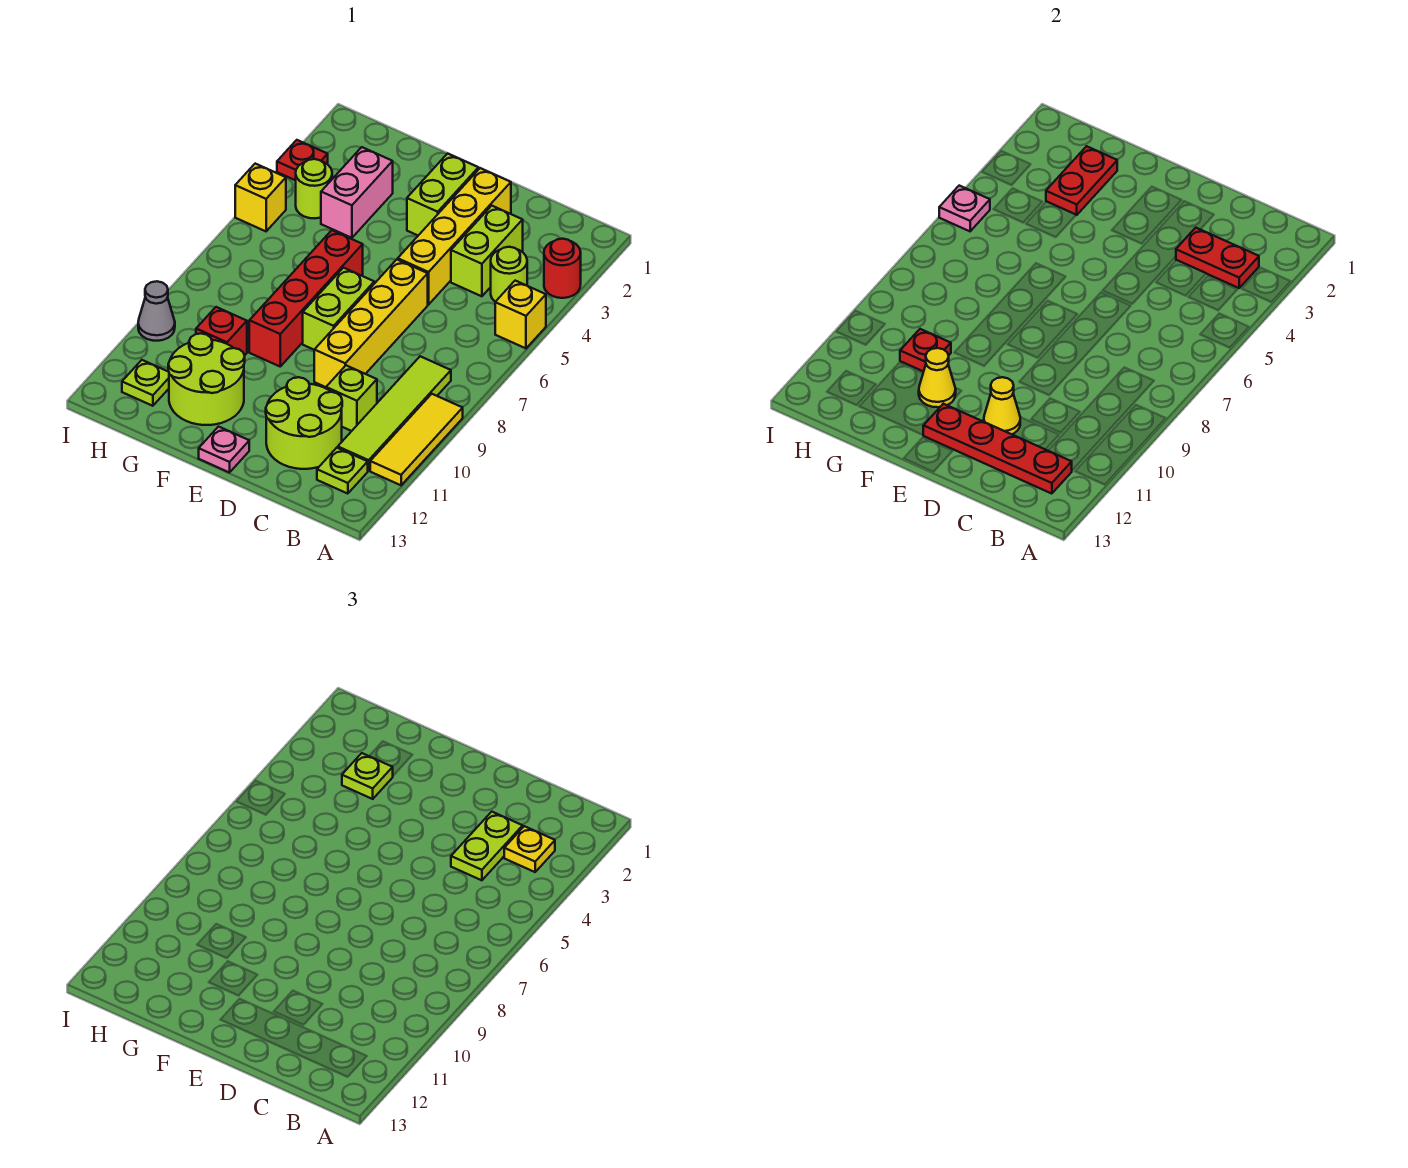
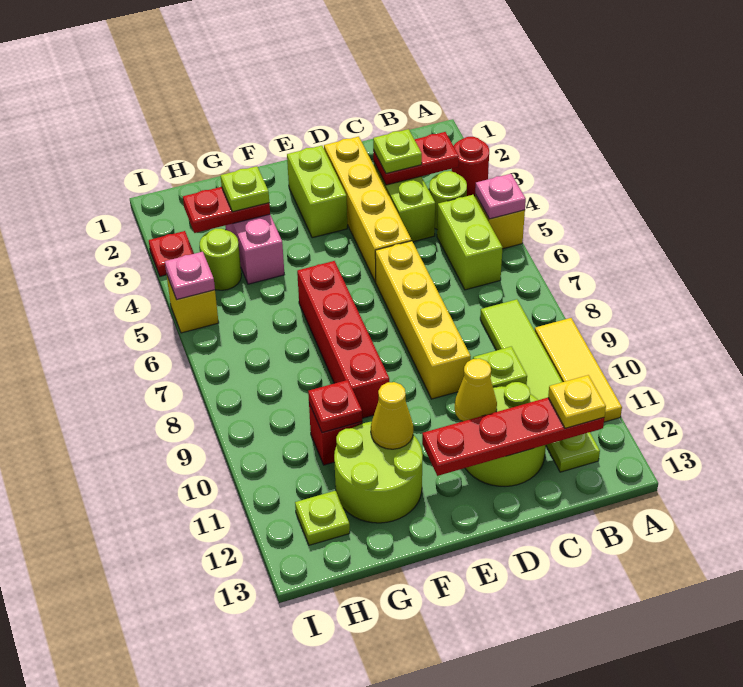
yellow plate B3 level 3 -> yellow plate B12 level 3
lime plate C3:C4 level 3 -> lime plate C3 level 3
lime brick E7:E8 level 1 -> lime brick B5:B6 level 1
pink plate E13 level 1 -> pink plate A5 level 2
red plate G2:G3 level 2 -> red plate G3:H3 level 2
grey cone I10 level 1 -> none

